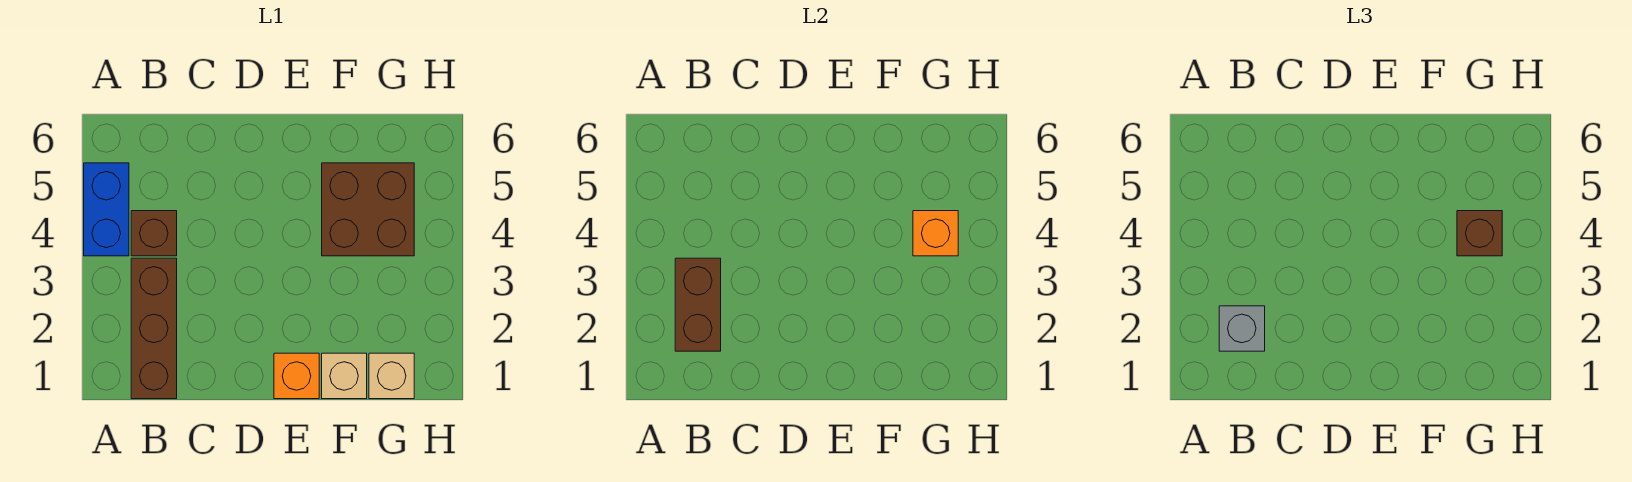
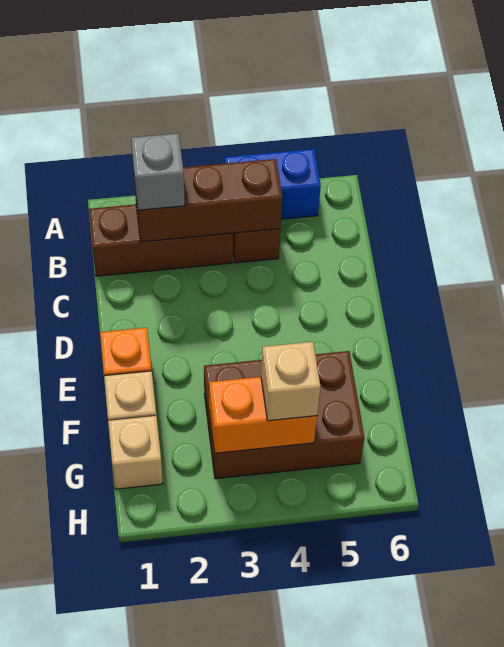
brown brick B2:B3 level 2 -> brown brick B2:B4 level 2
brown brick F4:G5 level 1 -> brown brick F3:G5 level 1
orange brick G4 level 2 -> orange brick G3:G4 level 2
brown brick G4 level 3 -> tan brick G4 level 3

